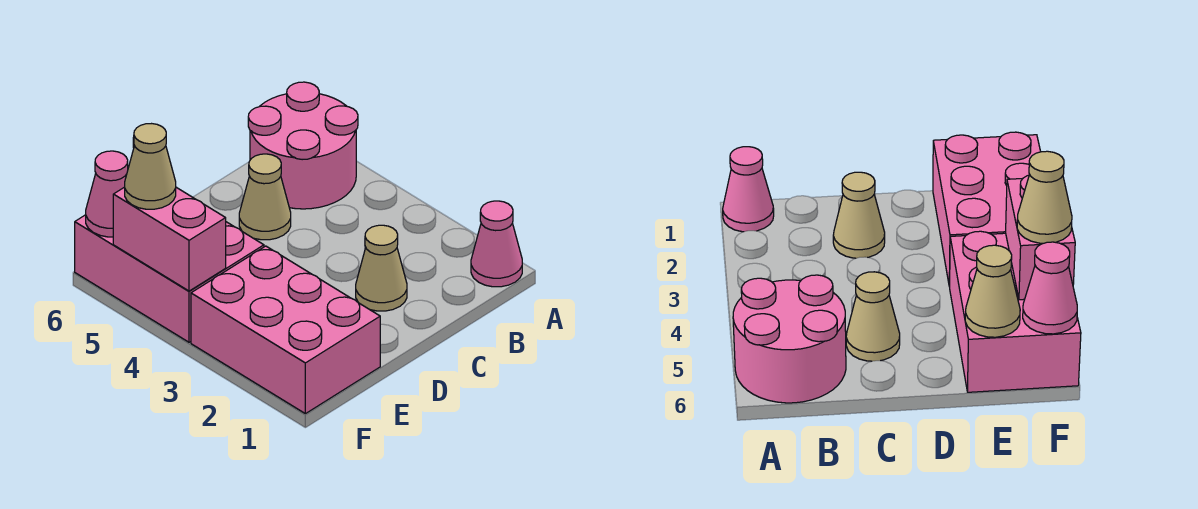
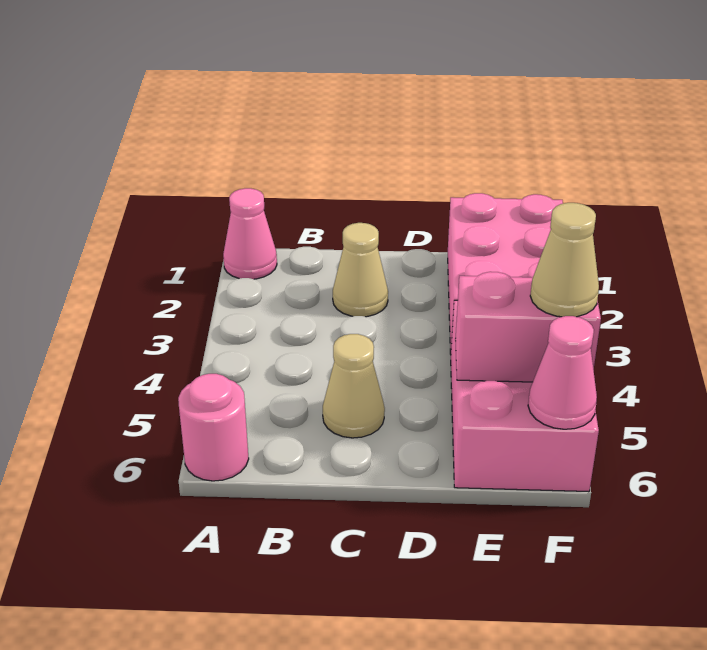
pink round brick A5:B6 level 1 -> pink round brick A6 level 1
tan cone E6 level 2 -> none
pink brick F4:F5 level 2 -> pink brick E5:F5 level 2

